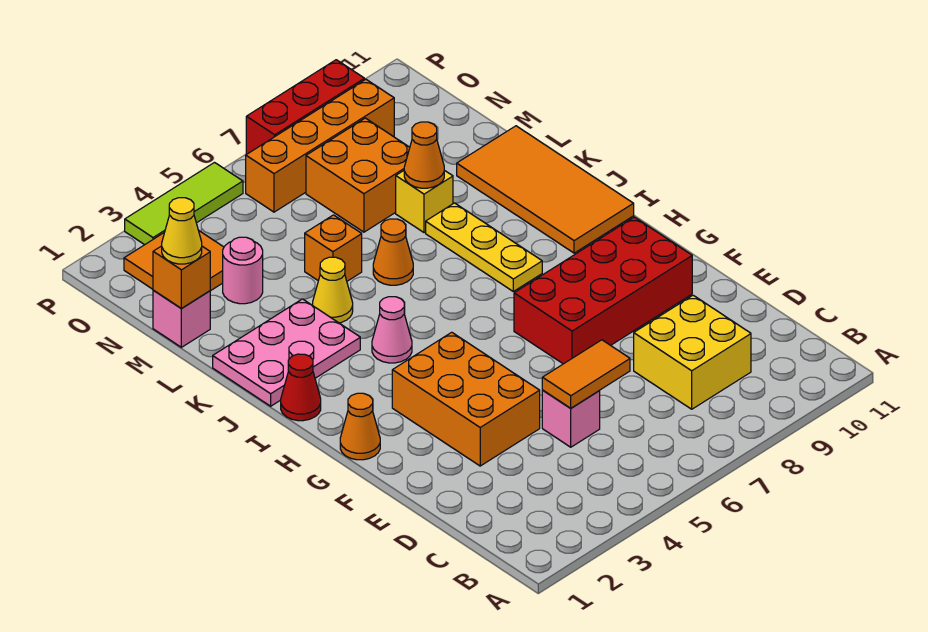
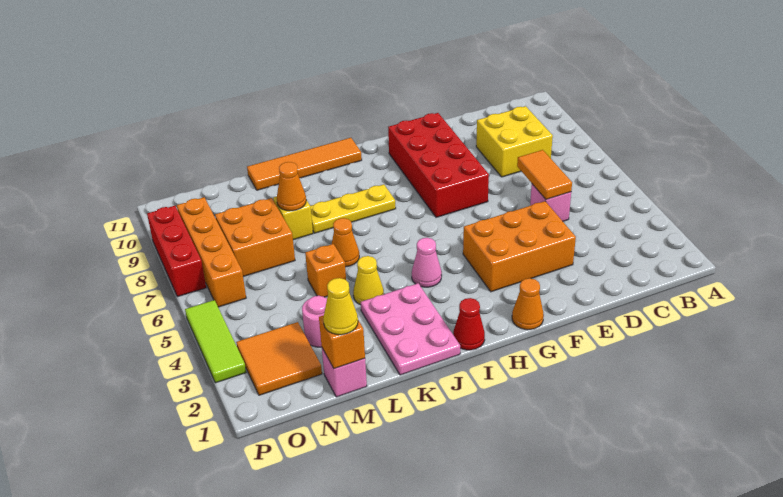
orange tile I10:L11 level 1 -> orange tile I11:L11 level 1

